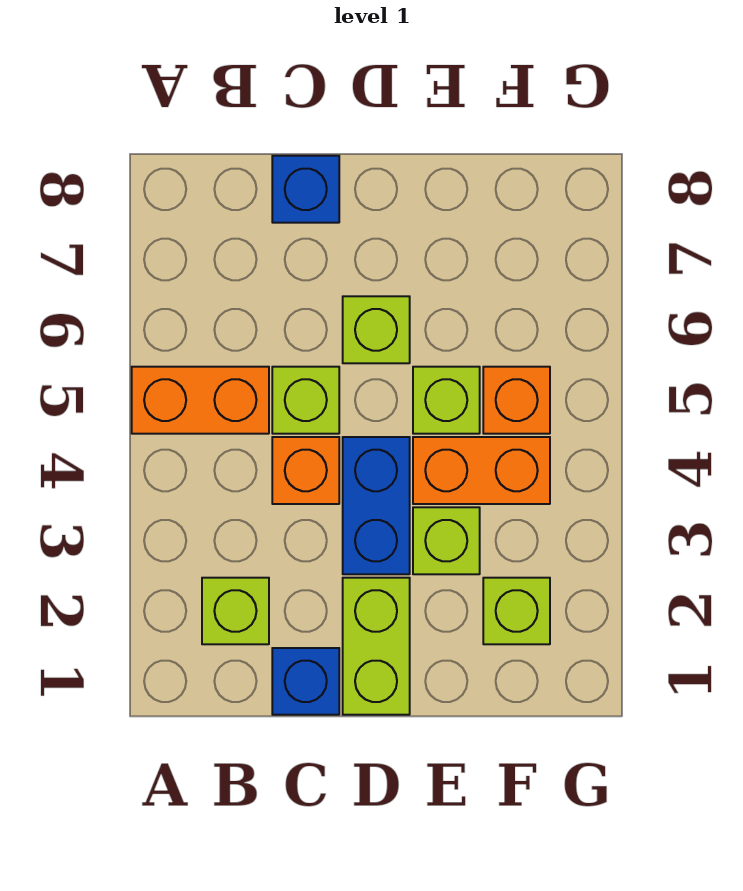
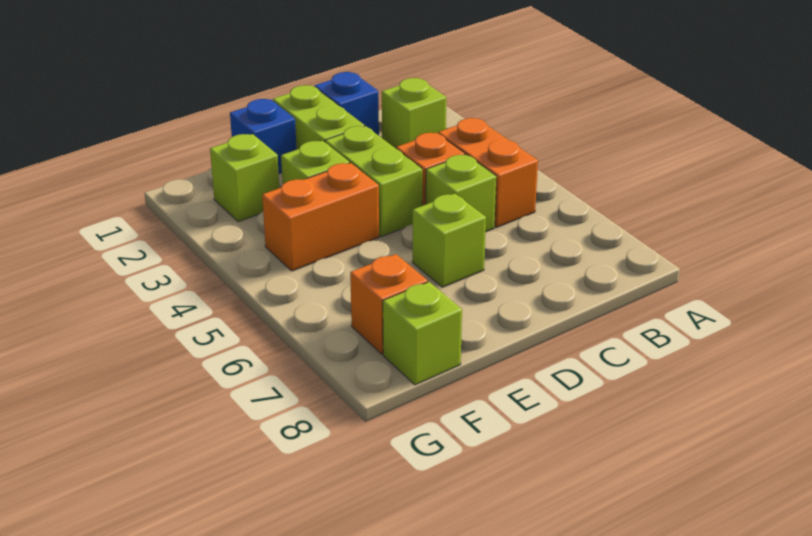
orange brick A5:B5 level 1 -> orange brick B4:B5 level 1
blue brick C8 level 1 -> blue brick E1 level 1
blue brick D3:D4 level 1 -> lime brick D3:D4 level 1
lime brick E5 level 1 -> lime brick F8 level 1
orange brick F5 level 1 -> orange brick F7 level 1

